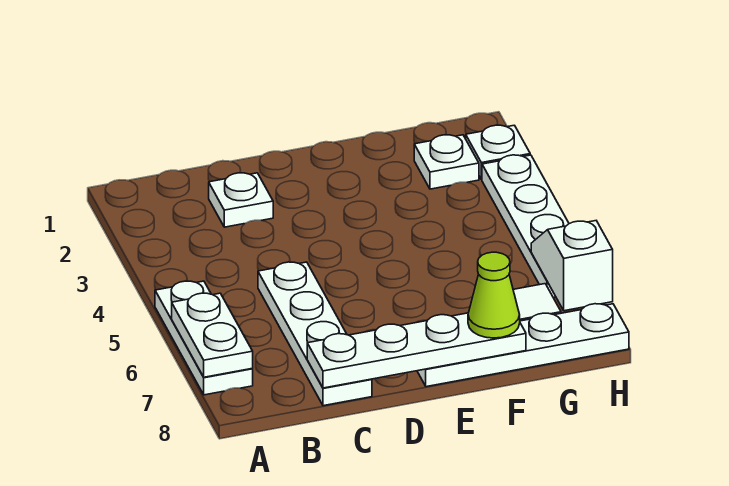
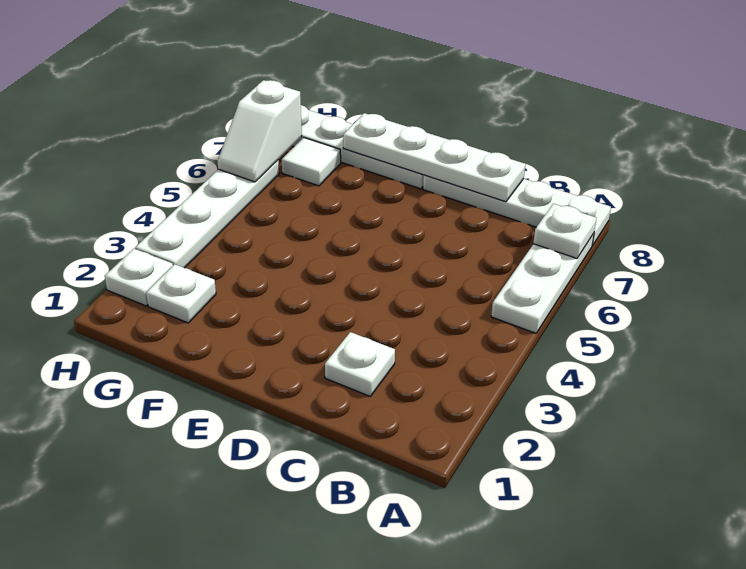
white plate A6:A7 level 2 -> white plate A7 level 2
white plate C5:C8 level 1 -> white plate A8:D8 level 1
lime cone F8 level 3 -> none

